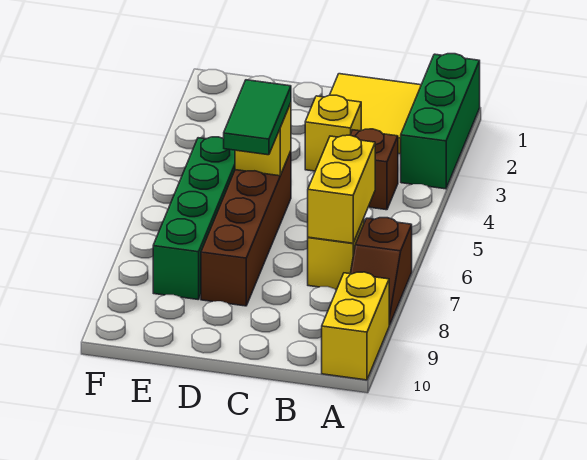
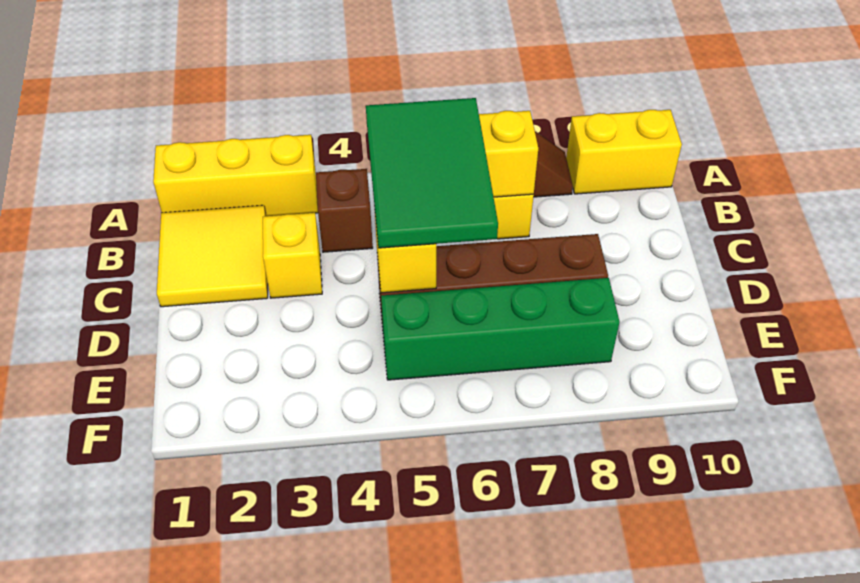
green brick A1:A3 level 1 -> yellow brick A1:A3 level 1
green tile D5:D6 level 3 -> green tile B5:D6 level 3

